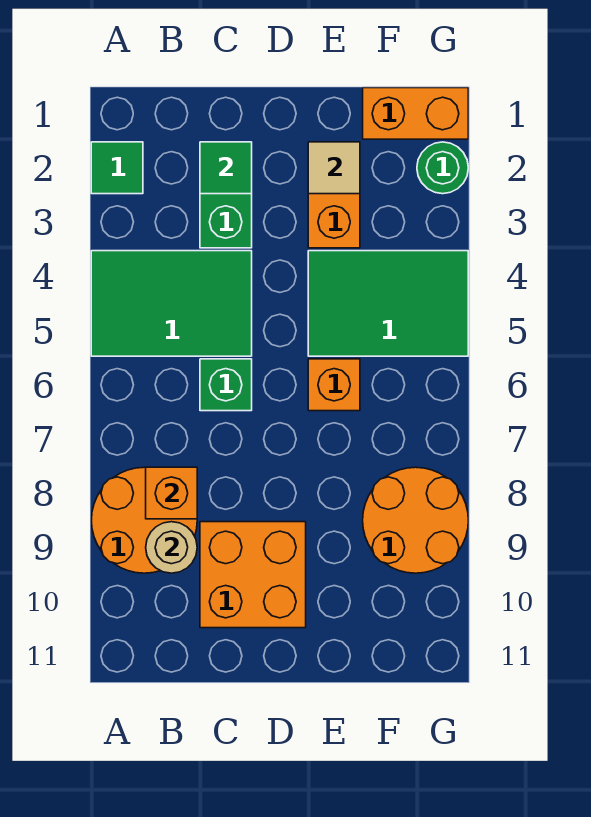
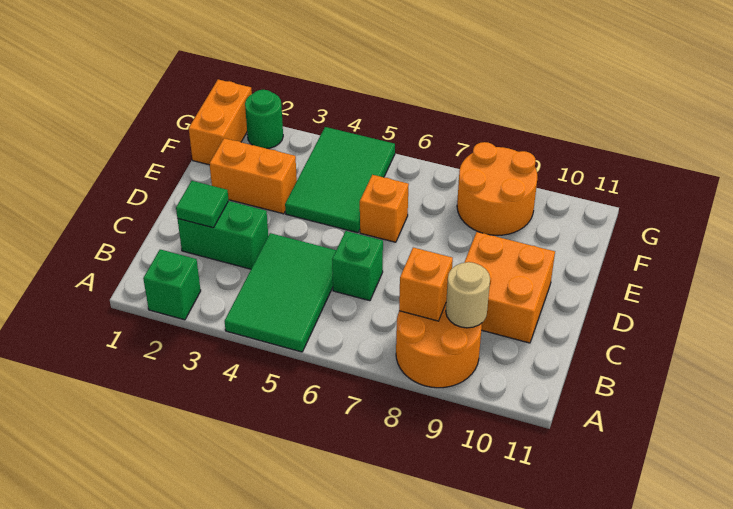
green tile A2 level 1 -> green brick A2 level 1
tan tile E2 level 2 -> none

